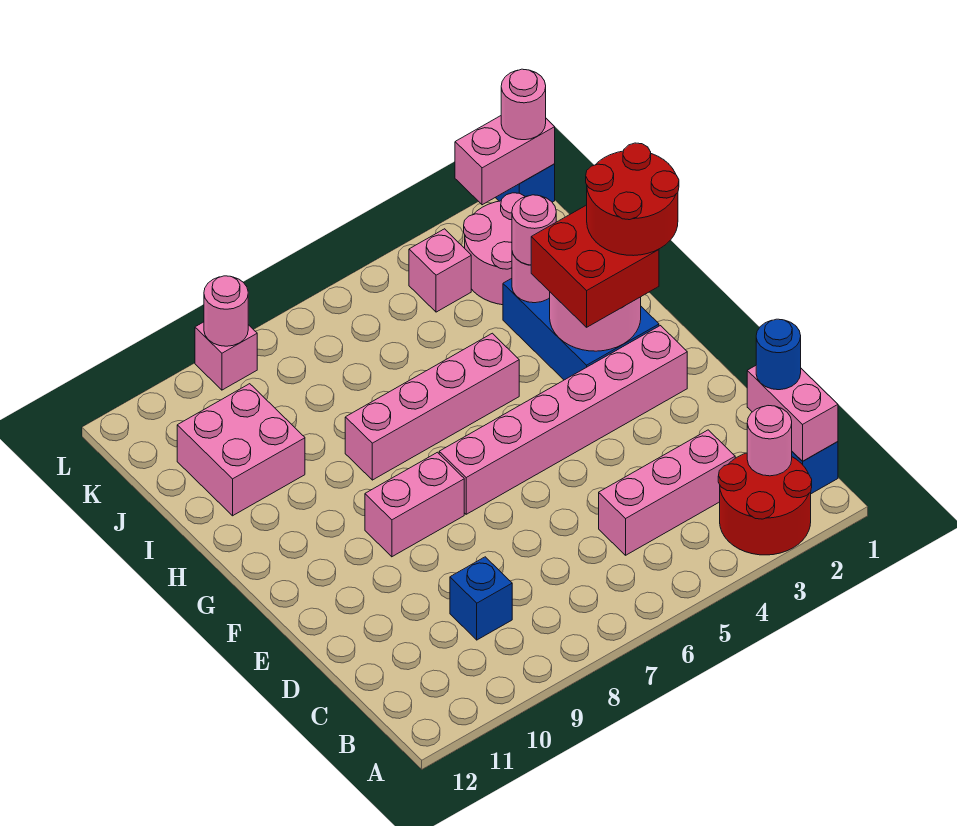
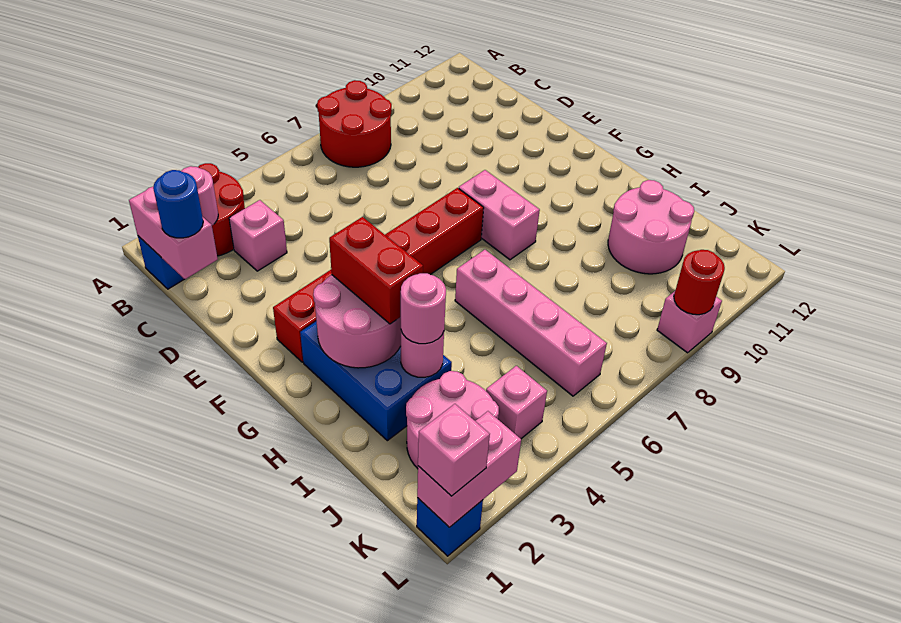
pink brick C3:C5 level 1 -> pink brick C3 level 1
blue brick C9 level 1 -> none
pink brick F2:F7 level 1 -> red brick F2:F7 level 1
pink brick F8:F9 level 1 -> pink brick F8:G8 level 1
red round brick G1:H2 level 4 -> red round brick A7:B8 level 1
red brick G2:H3 level 3 -> red brick G3:H3 level 3
pink brick H5:H8 level 1 -> pink brick H6:K6 level 1
pink brick I10:J11 level 1 -> pink round brick I10:J11 level 1
pink round brick L1 level 3 -> pink brick L1 level 3
pink round brick L9 level 2 -> red round brick L9 level 2

